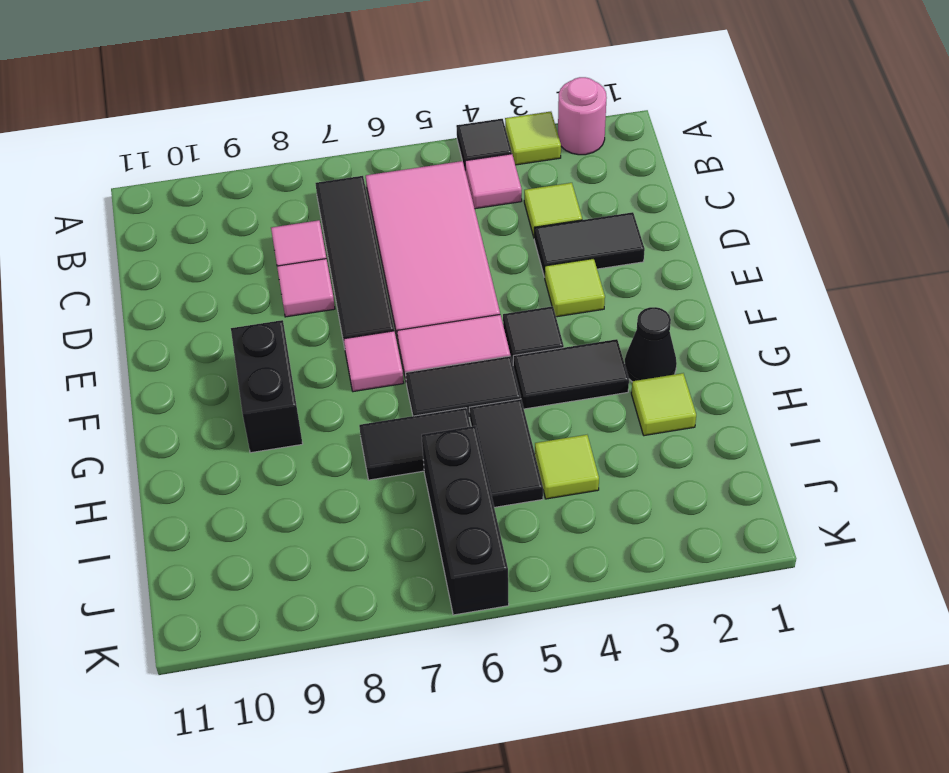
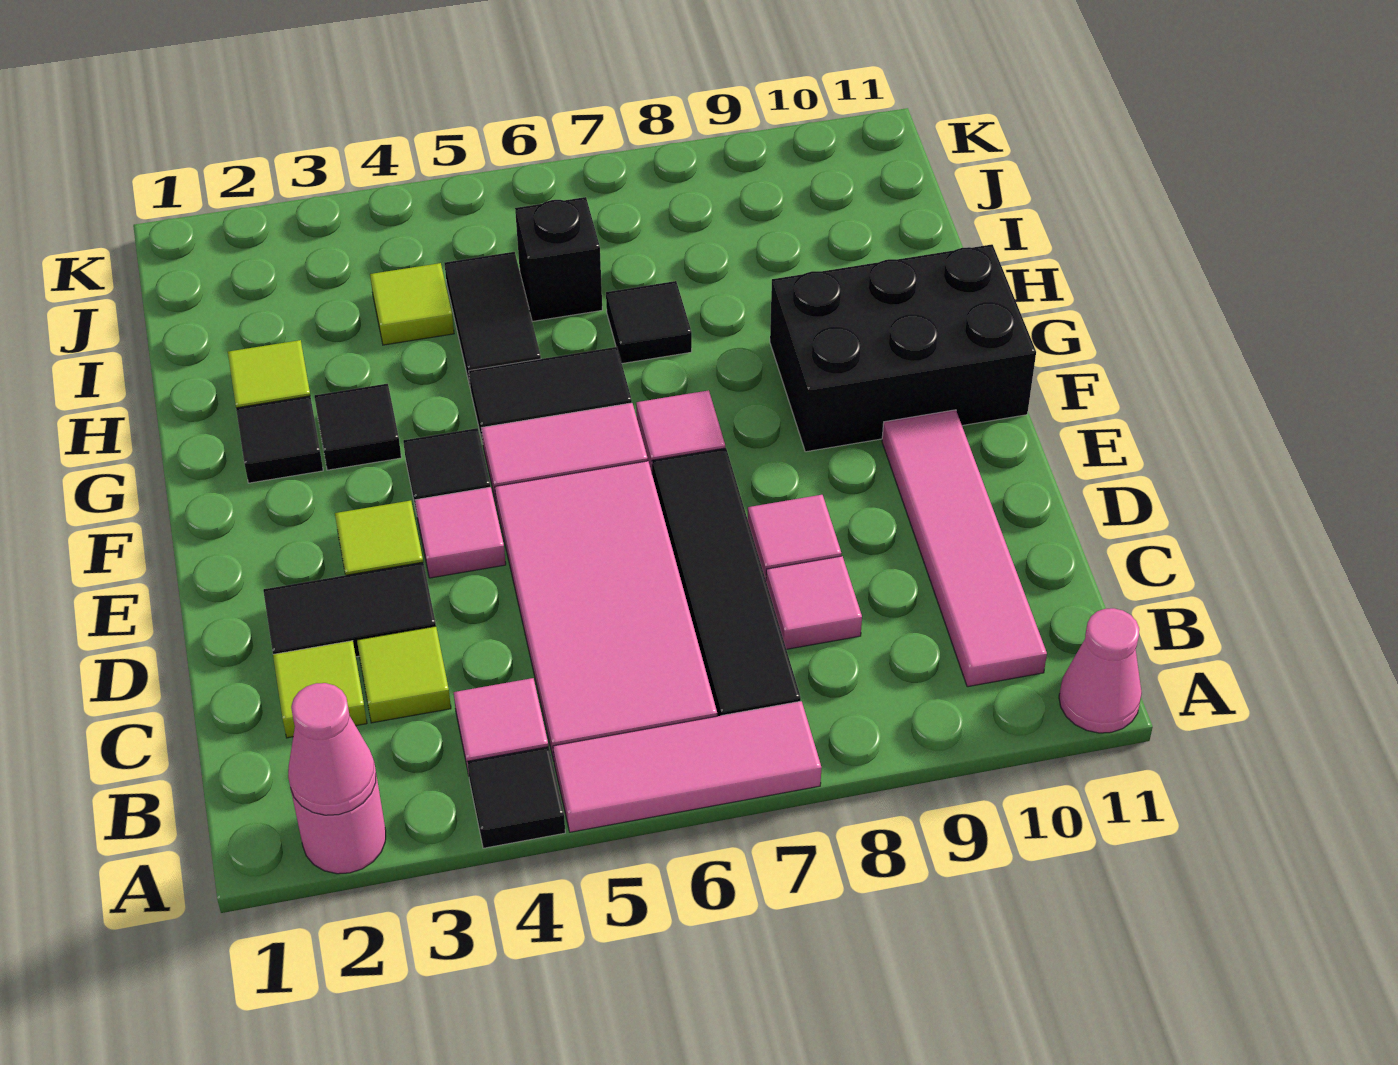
none -> pink cone A2 level 2
lime tile A3 level 1 -> lime tile C2 level 1
none -> pink tile A5:A7 level 1
none -> pink cone A11 level 1
none -> pink tile B10:E10 level 1
none -> pink tile E4 level 1
black brick F9:G9 level 1 -> black brick F9:G11 level 1
black cone G2 level 1 -> black tile G2 level 1
black tile G3:G4 level 1 -> black tile G3 level 1
black tile H6:H7 level 1 -> black tile H7 level 1
black brick I6:K6 level 1 -> black brick I6 level 1

